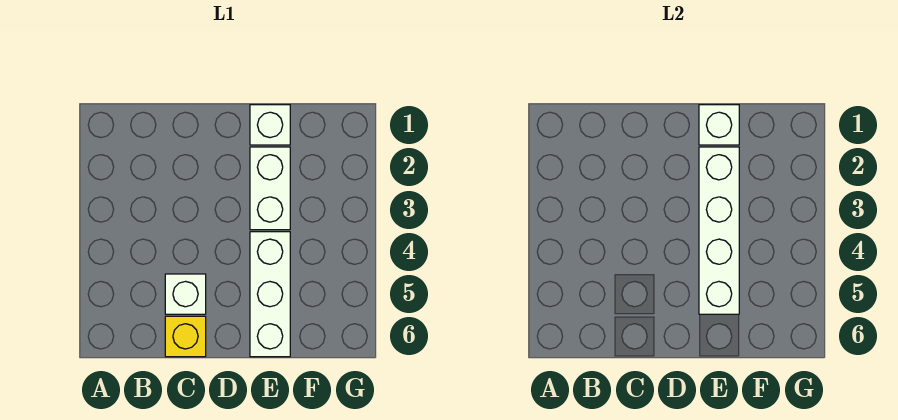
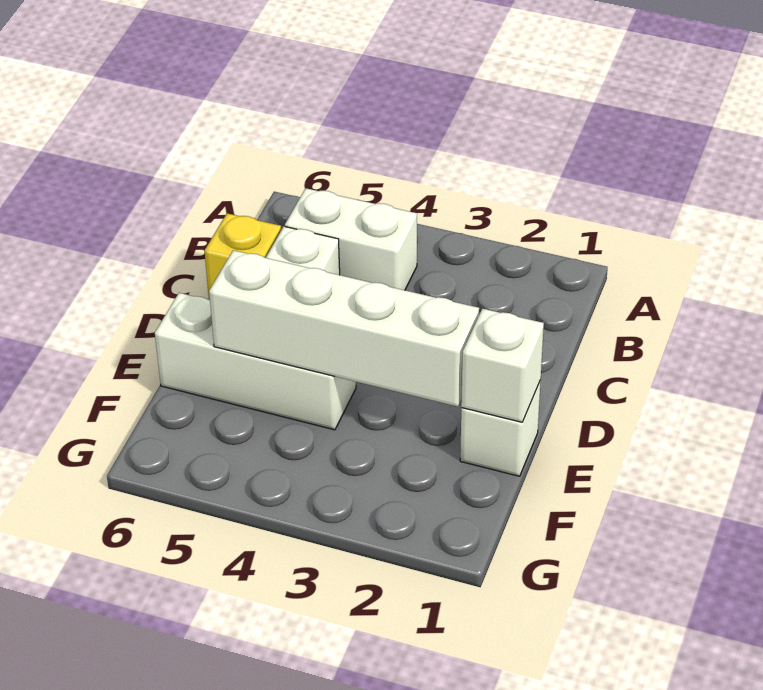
white brick E2:E3 level 1 -> white brick B4:B5 level 1

